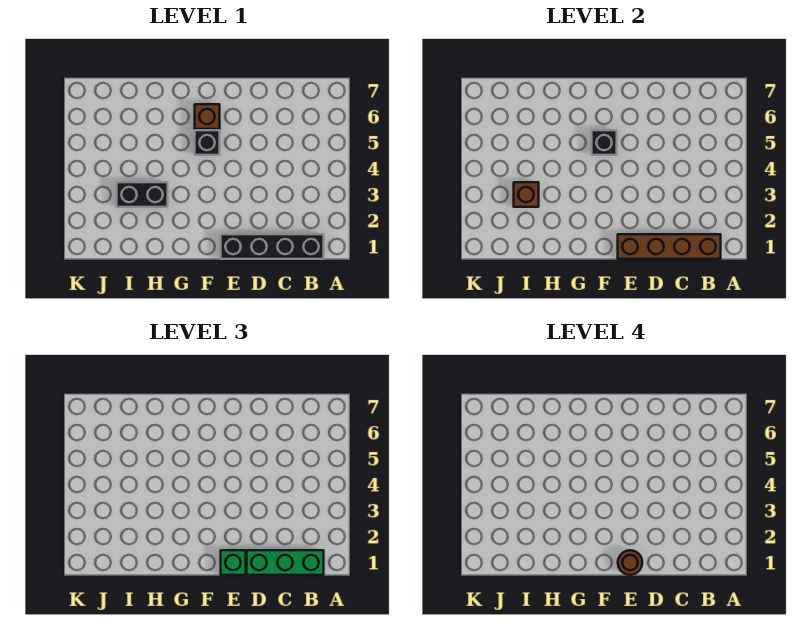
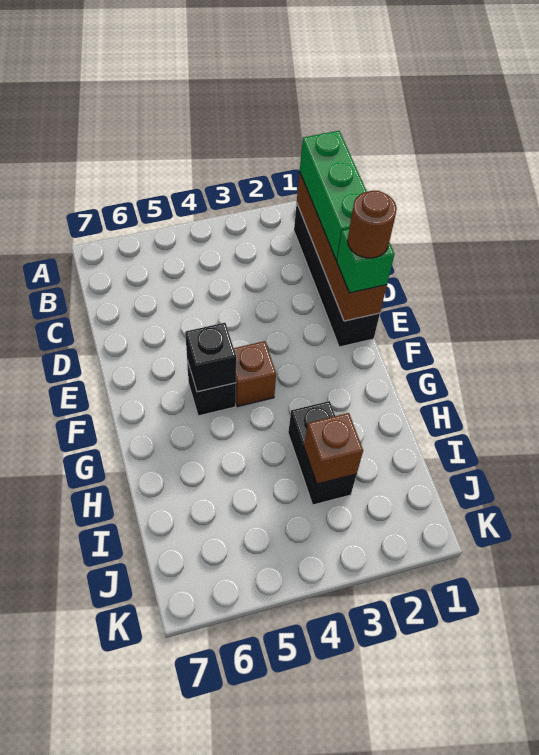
brown brick F6 level 1 -> brown brick F4 level 1

